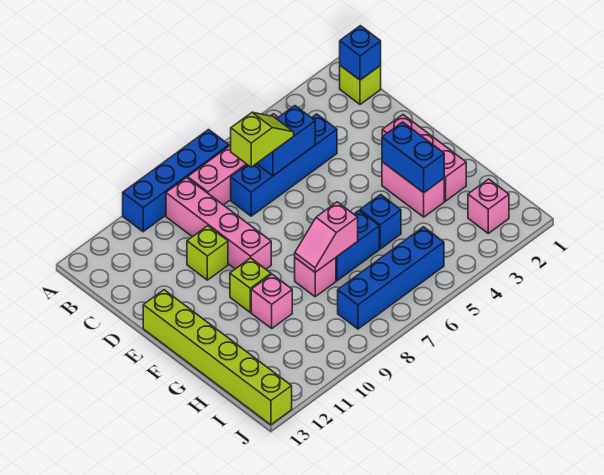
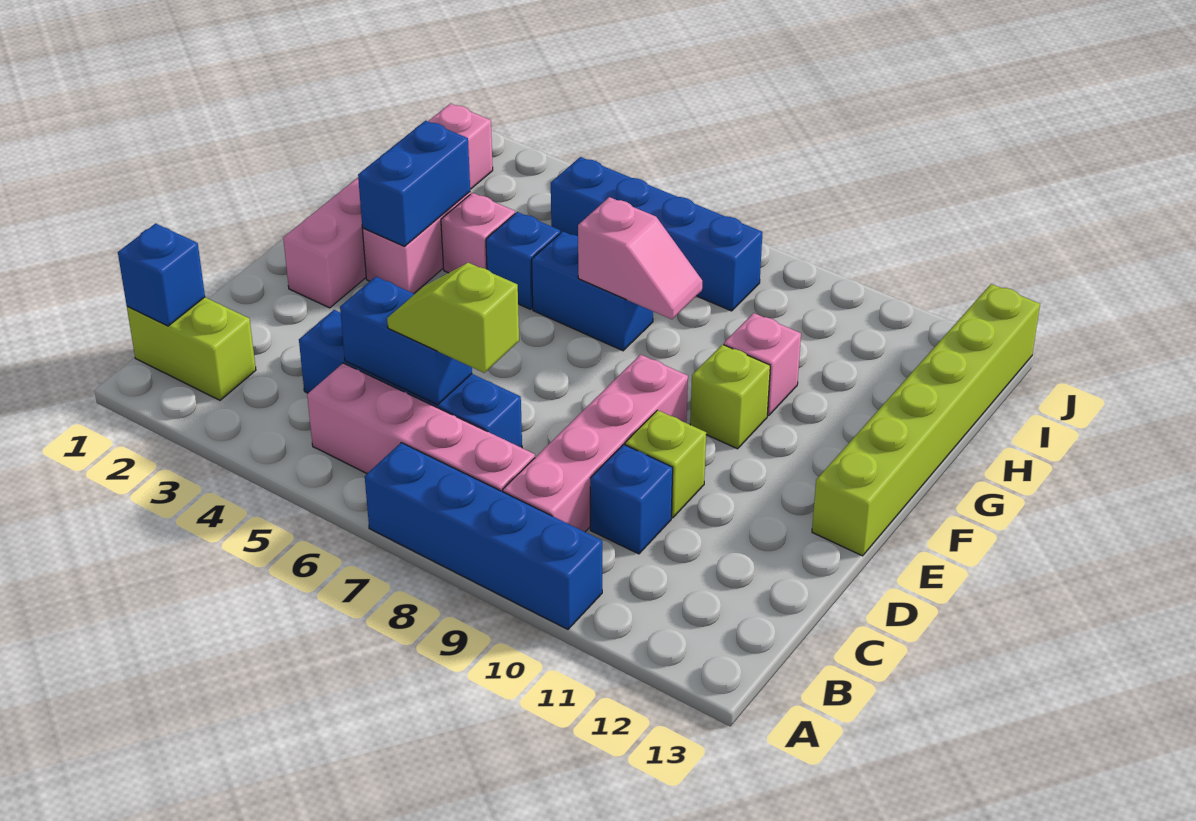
lime brick B1 level 1 -> lime brick B1:B2 level 1
none -> blue brick C10 level 1
pink brick G8 level 1 -> pink brick G4 level 1

